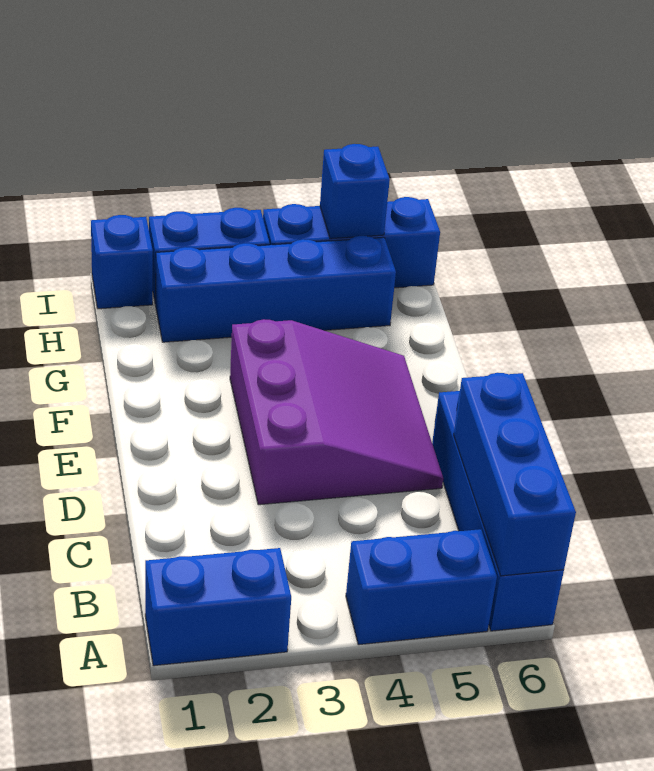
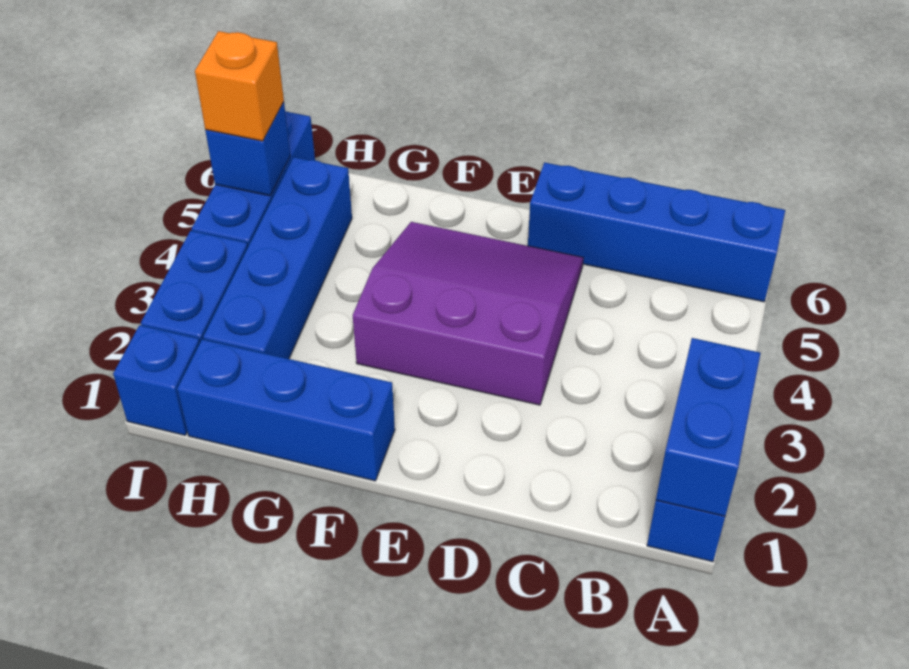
blue brick A4:A5 level 1 -> blue brick A1:A2 level 2
blue brick A6:C6 level 2 -> blue brick F1:H1 level 1
none -> orange brick I5 level 3

